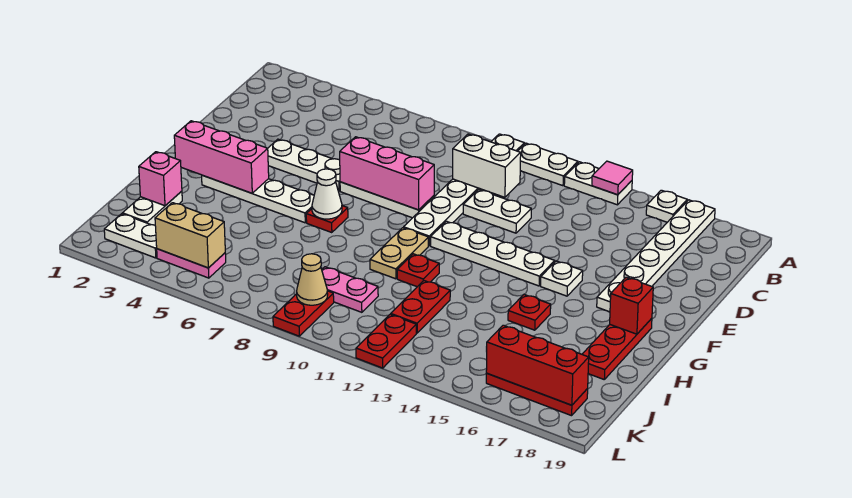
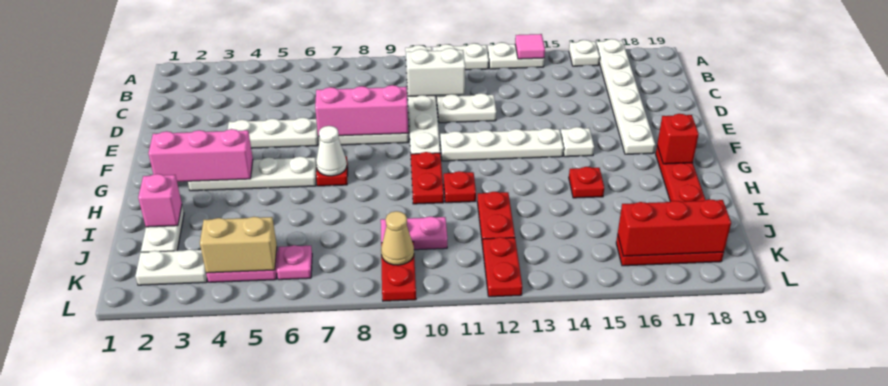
tan plate G10:H10 level 1 -> red plate G10:H10 level 1
none -> pink plate K6 level 1

